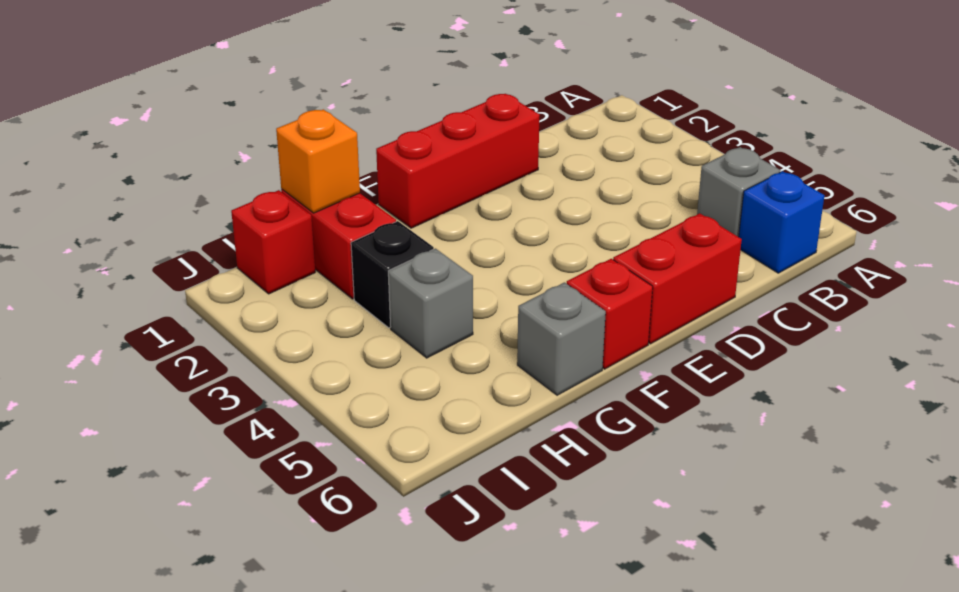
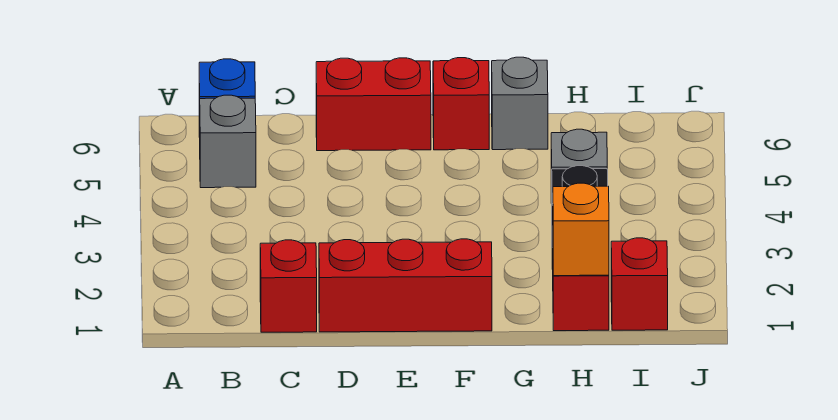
none -> red brick C1 level 1

